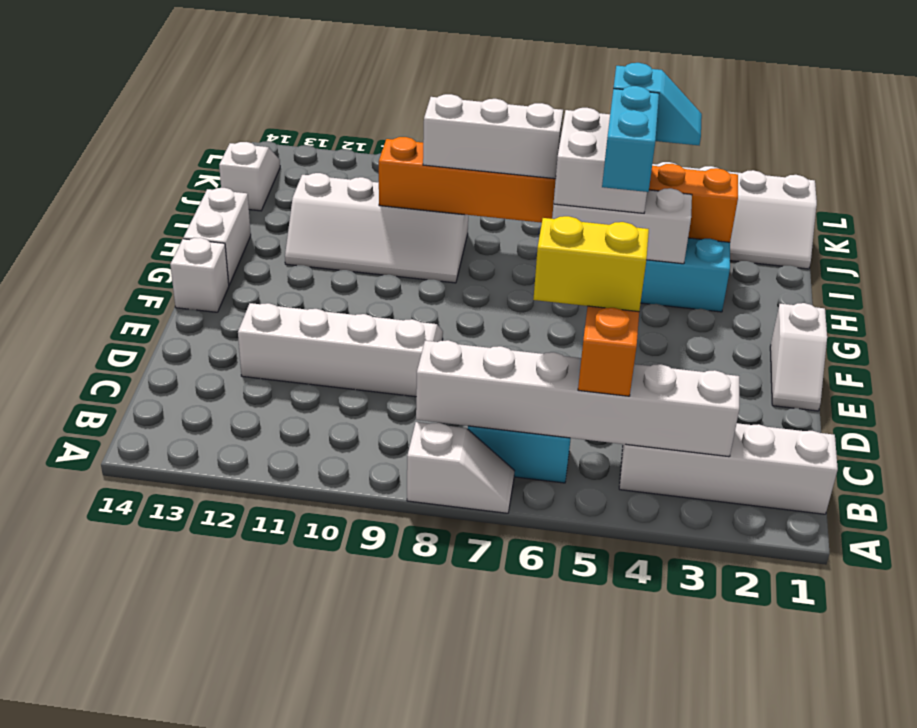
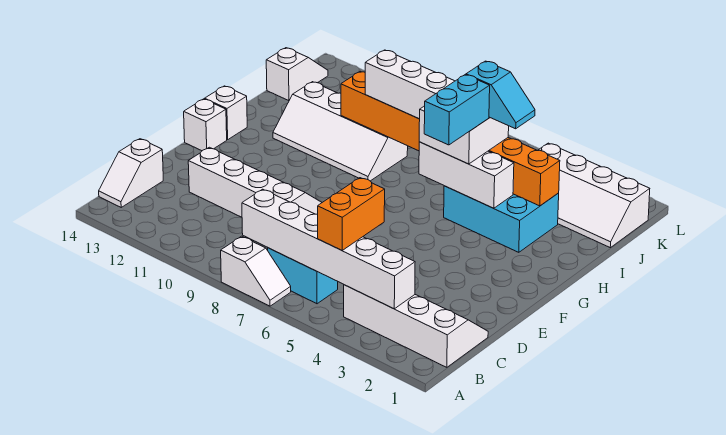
yellow brick C5:C6 level 4 -> none
white slope E1:F1 level 1 top F -> white slope B14:C14 level 1 top C
white brick G14:H14 level 1 -> white brick G14 level 1

